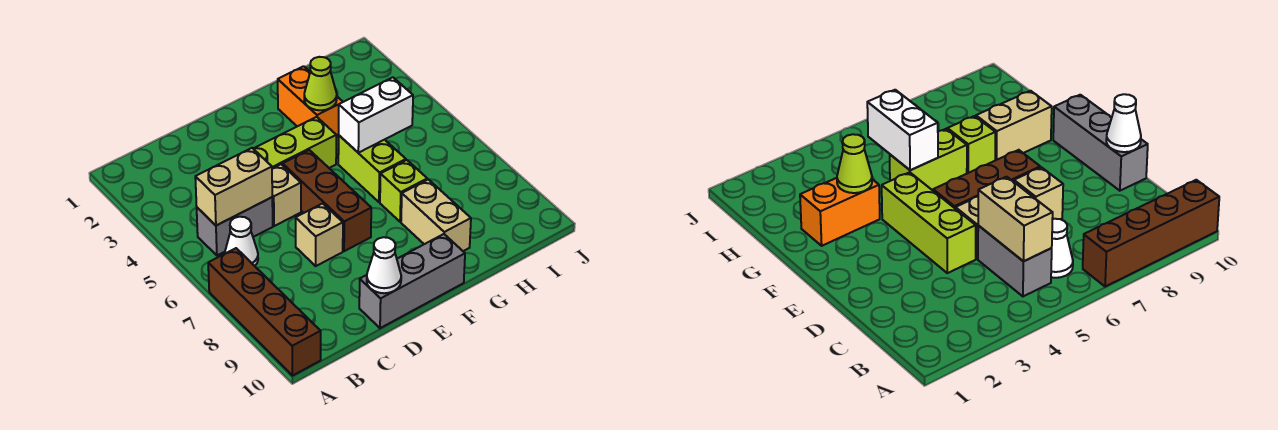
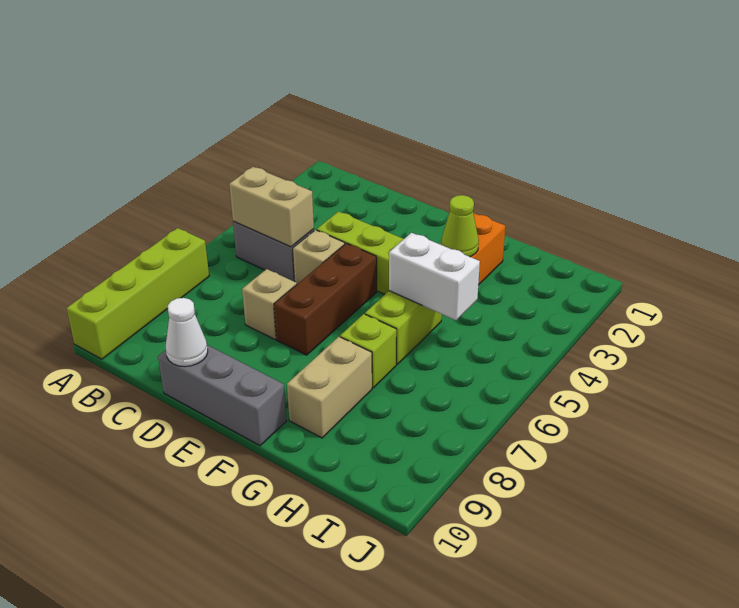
brown brick A7:A10 level 1 -> lime brick A7:A10 level 1
white cone B6 level 1 -> none

